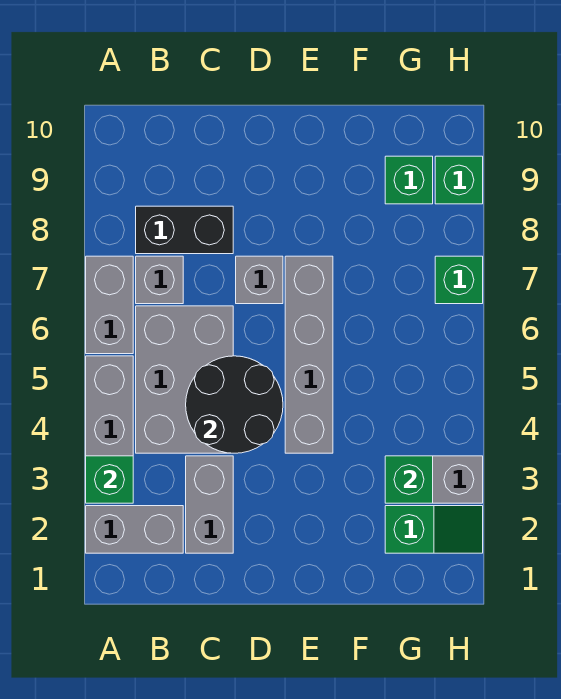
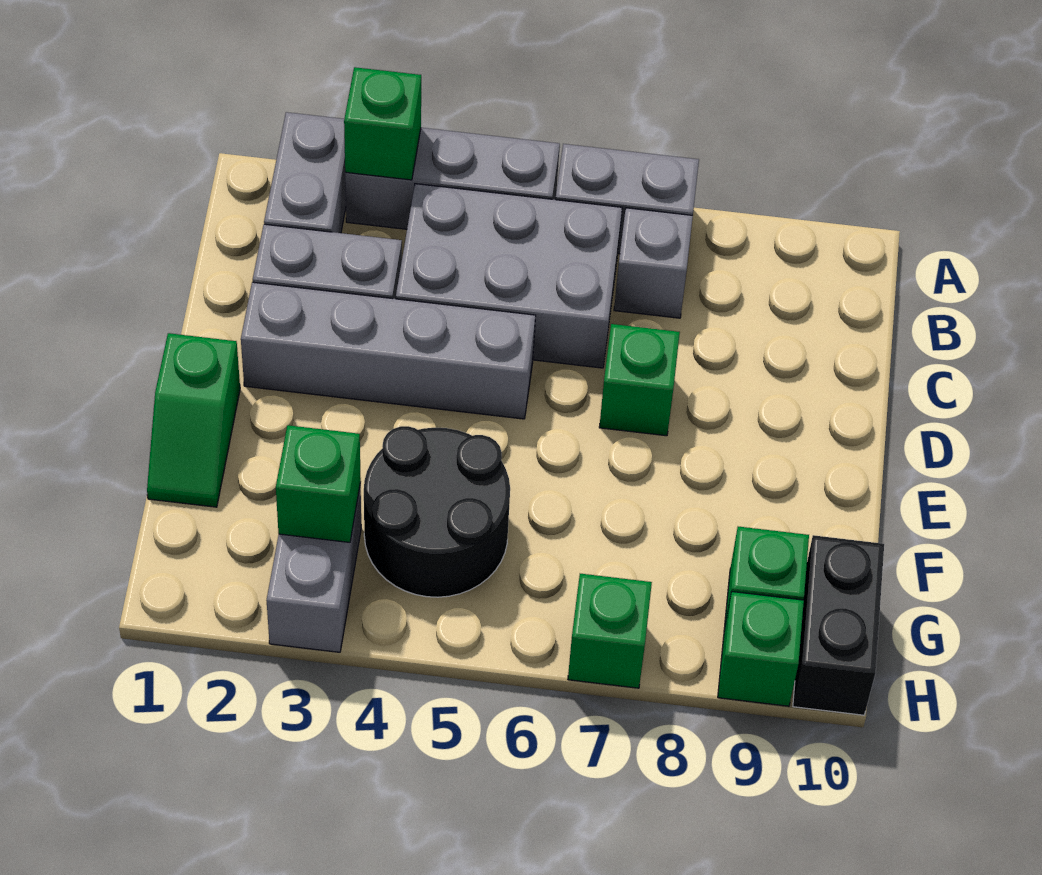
black brick B8:C8 level 1 -> black brick G10:H10 level 1
black round brick C4:D5 level 2 -> black round brick F4:G5 level 1
grey brick D7 level 1 -> green brick D7 level 1
grey brick E4:E7 level 1 -> grey brick D2:D5 level 1
green slope G2:H2 level 1 top G -> green slope E1:F1 level 1 top E

